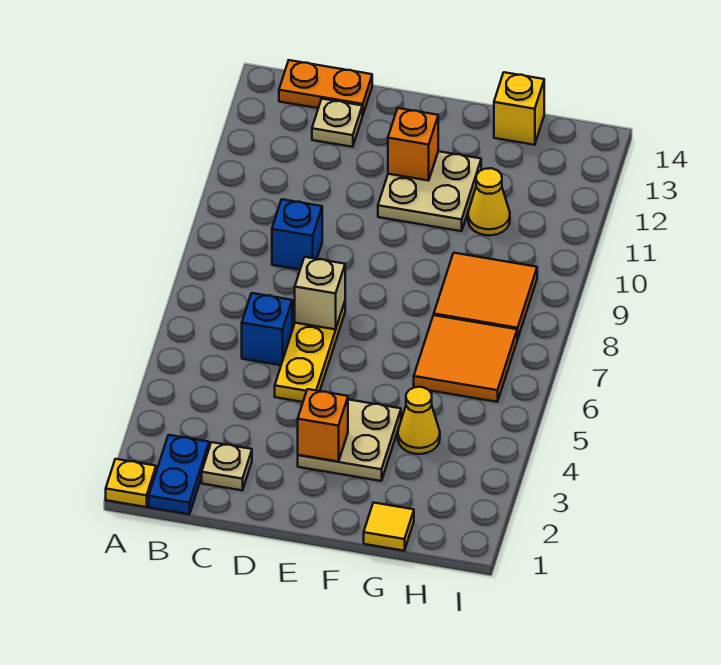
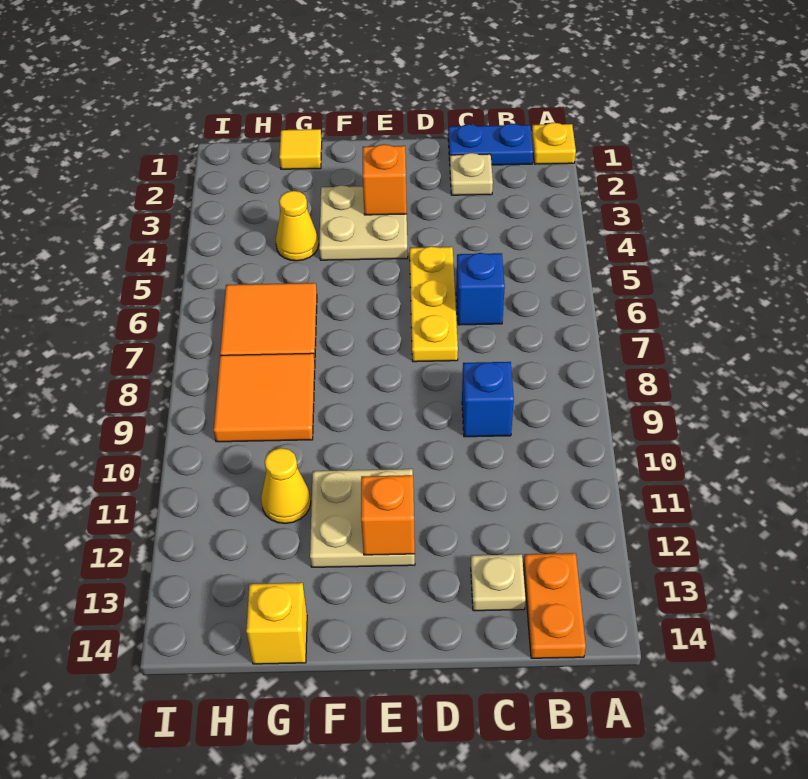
blue plate B1:B2 level 1 -> blue plate B1:C1 level 1
orange plate B14:C14 level 1 -> orange plate B13:B14 level 1
tan brick D7 level 2 -> none

